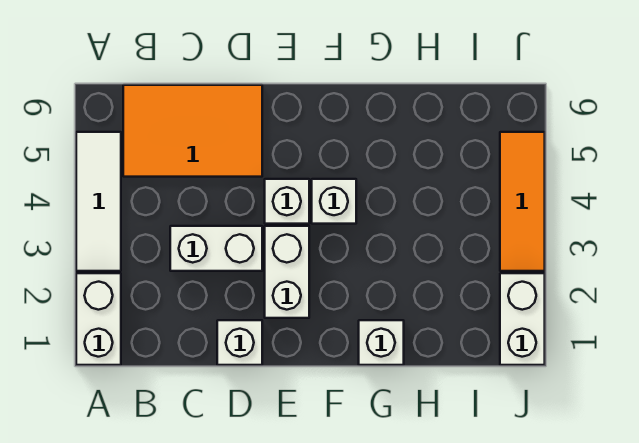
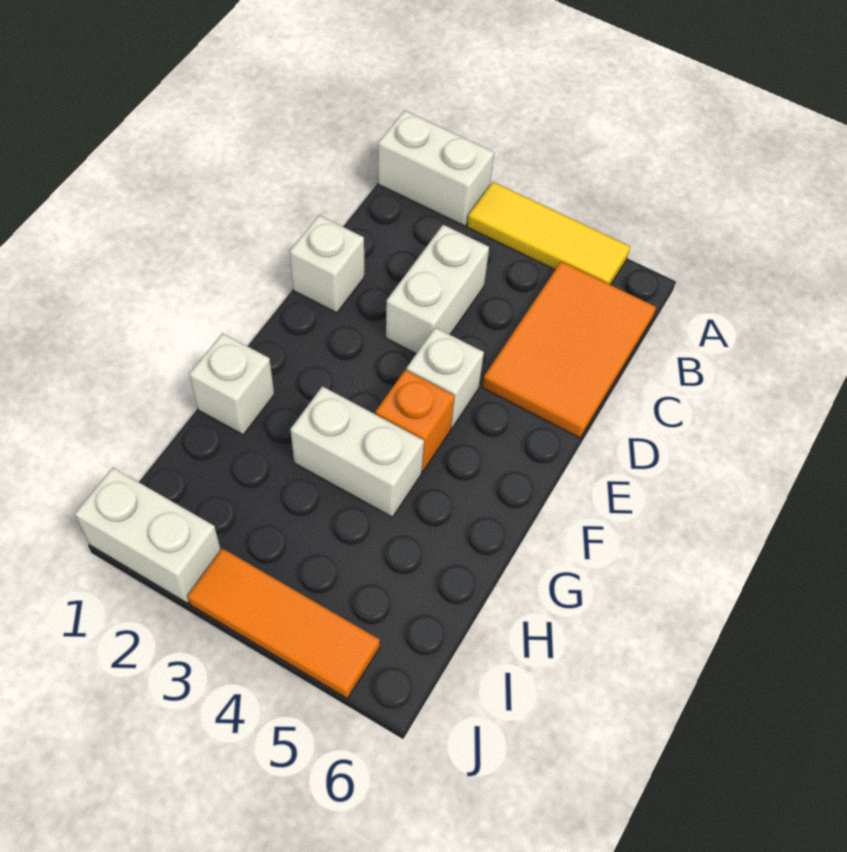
white tile A3:A5 level 1 -> yellow tile A3:A5 level 1
white brick E2:E3 level 1 -> white brick G3:G4 level 1
white brick F4 level 1 -> orange brick F4 level 1

